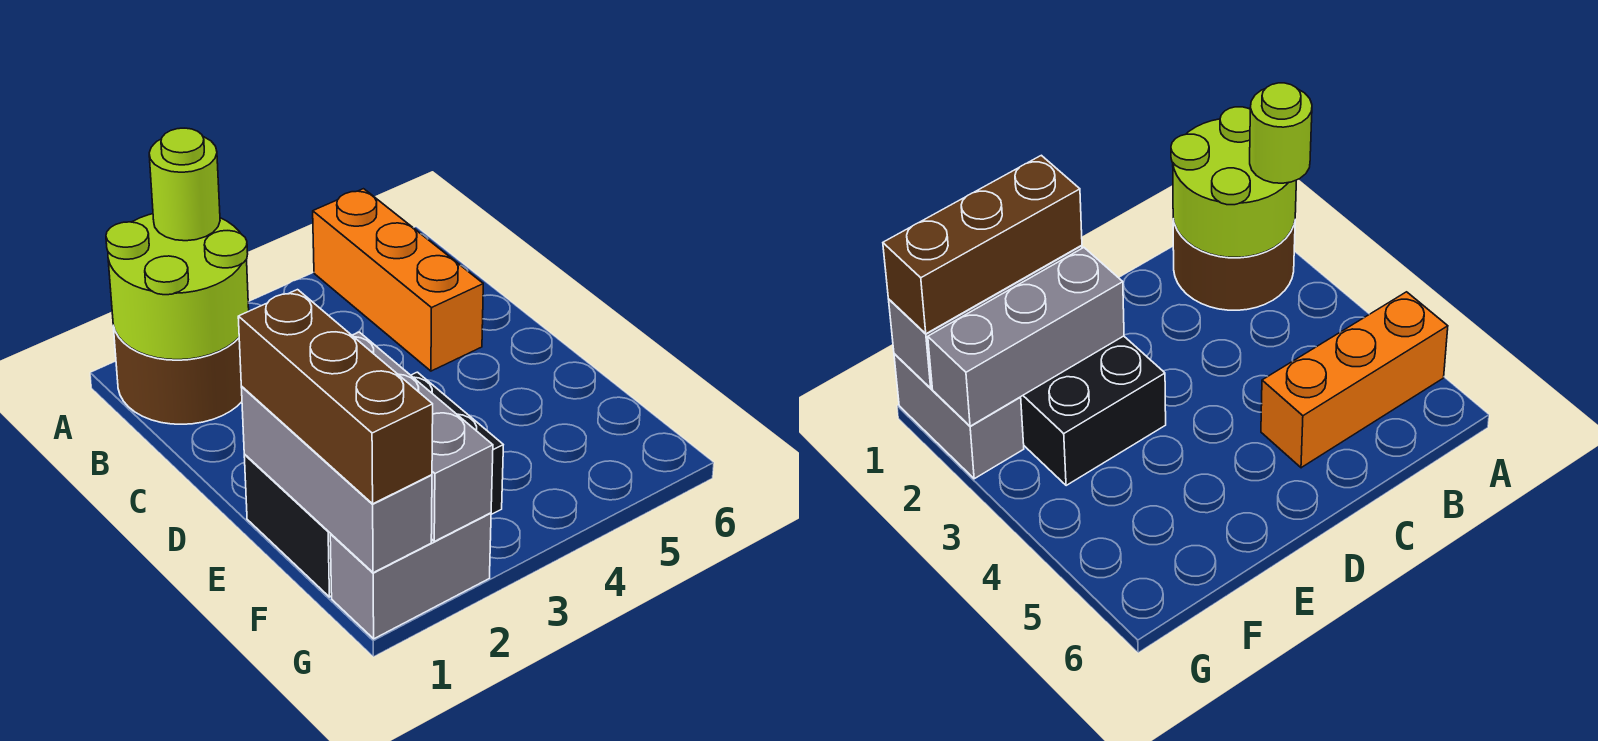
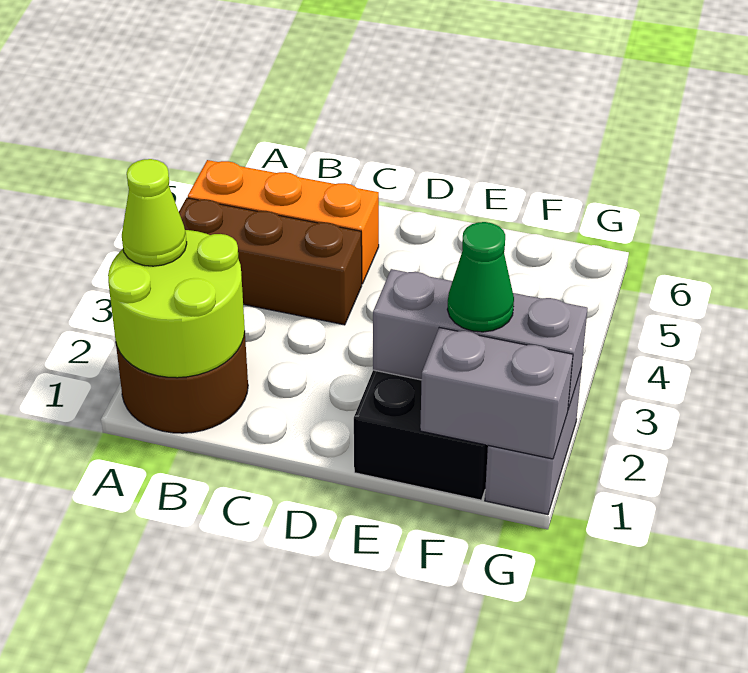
lime round brick A2 level 3 -> lime cone A2 level 3
grey brick E1:G1 level 2 -> grey brick F1:G1 level 2
brown brick E1:G1 level 3 -> brown brick A4:C4 level 1
none -> green cone F2 level 3

